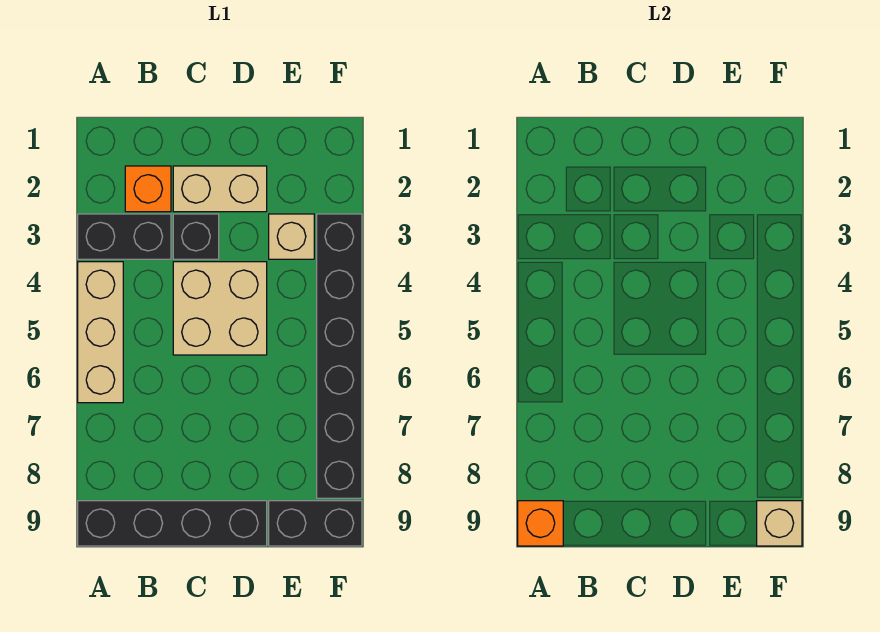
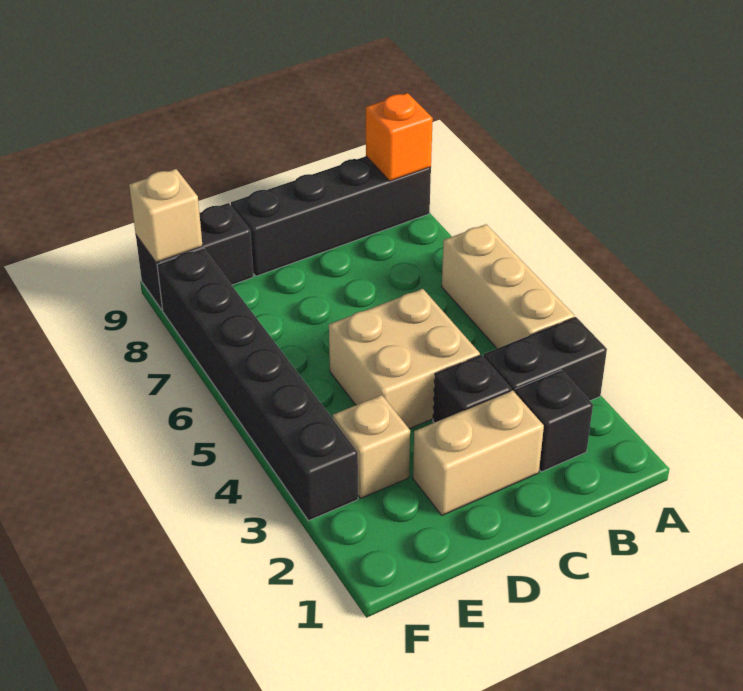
orange brick B2 level 1 -> black brick B2 level 1

